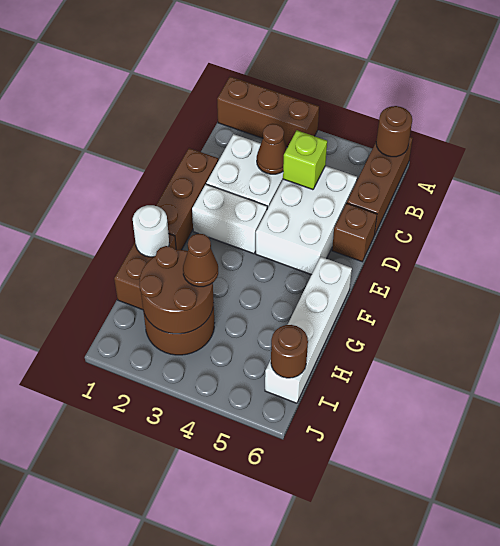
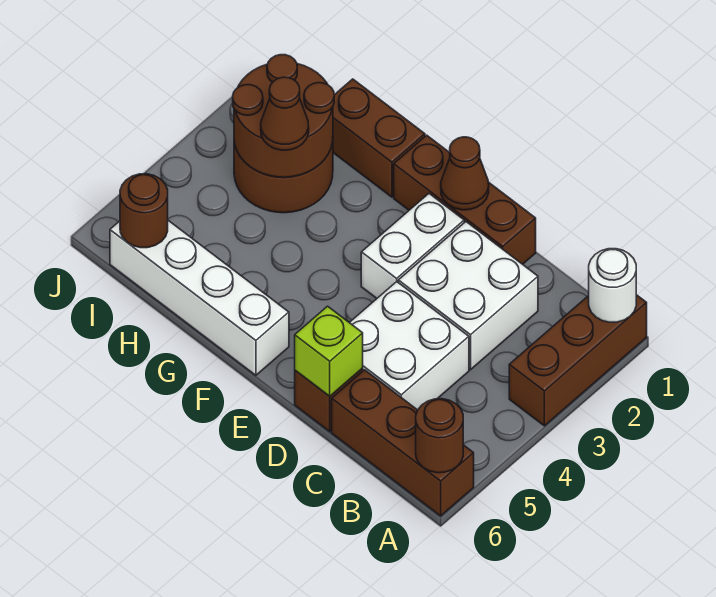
brown cone C3 level 2 -> brown cone E1 level 2
white brick C4:E5 level 1 -> white brick C4:D5 level 1
lime brick C4 level 2 -> lime brick D6 level 2
white round brick G1 level 2 -> white round brick A1 level 2

